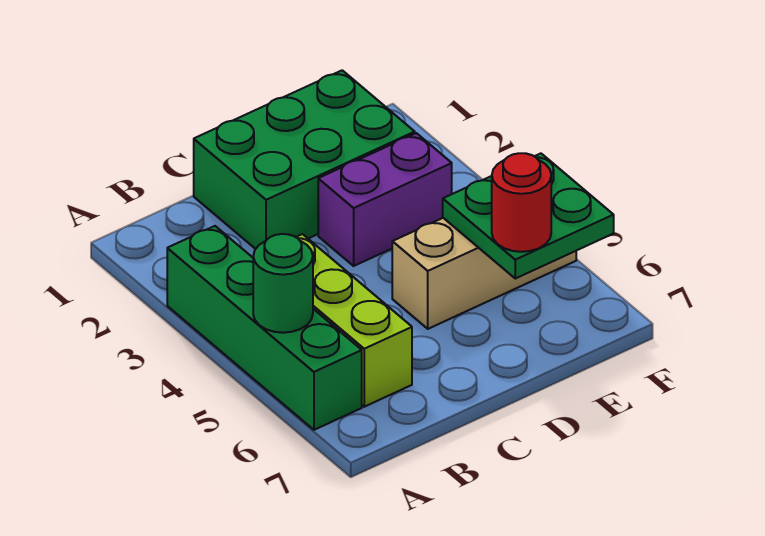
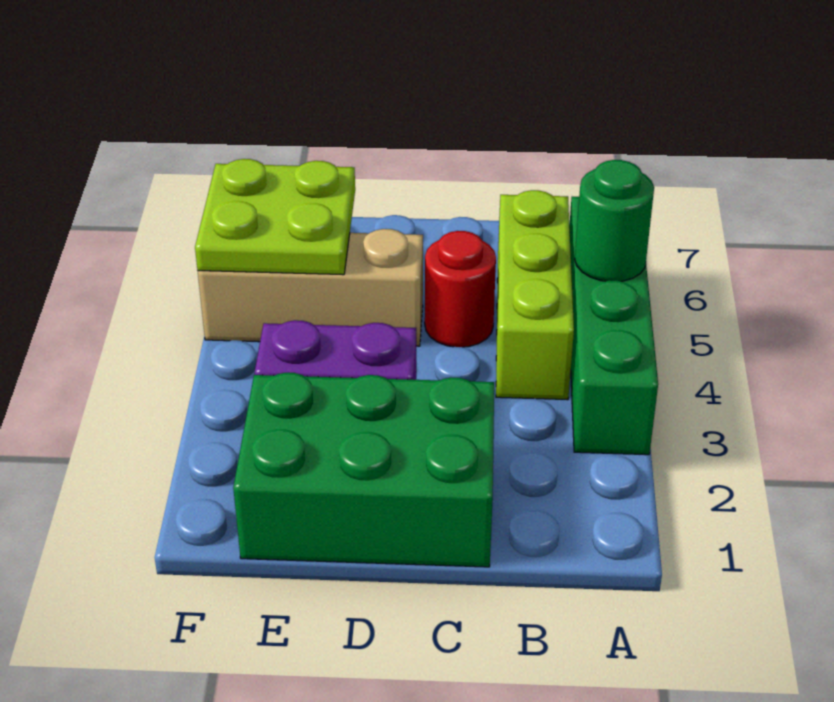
green plate E5:F6 level 2 -> lime plate E5:F6 level 2
red round brick E6 level 3 -> red round brick C5 level 1

